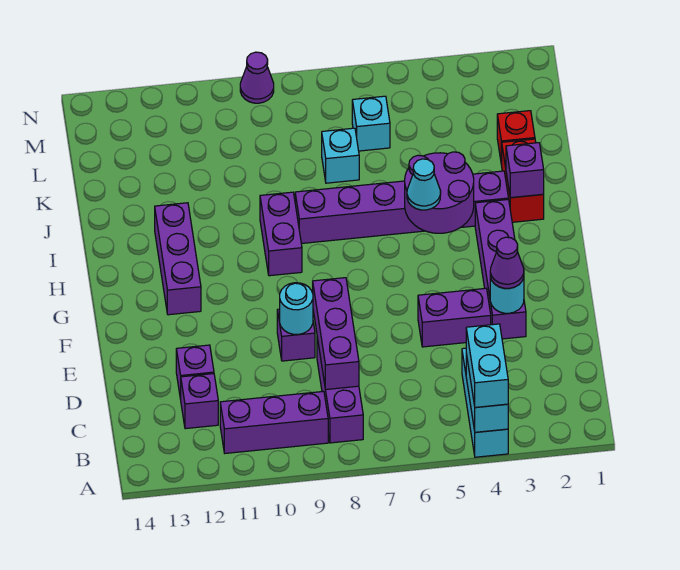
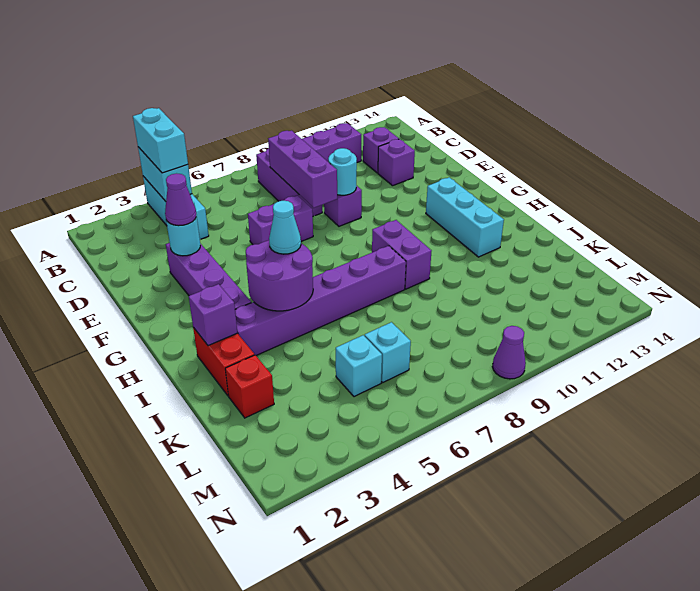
purple brick E4:E5 level 1 -> purple brick E6:E7 level 1
purple brick G12:I12 level 1 -> cyan brick G12:I12 level 1
cyan brick K7 level 1 -> cyan brick L5 level 1

